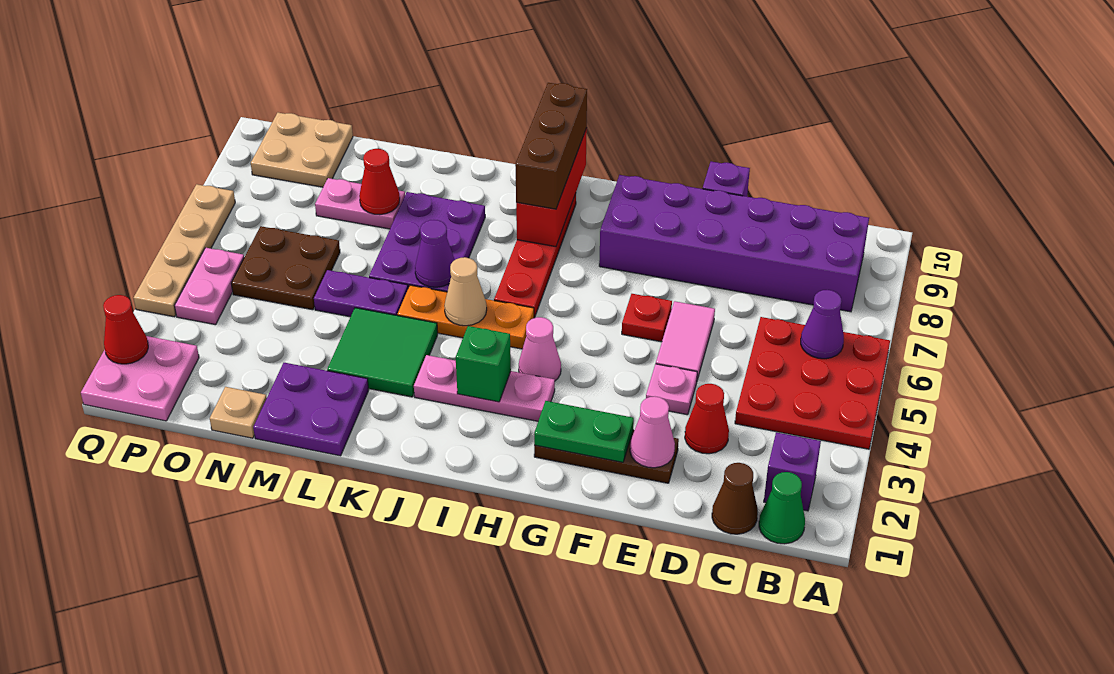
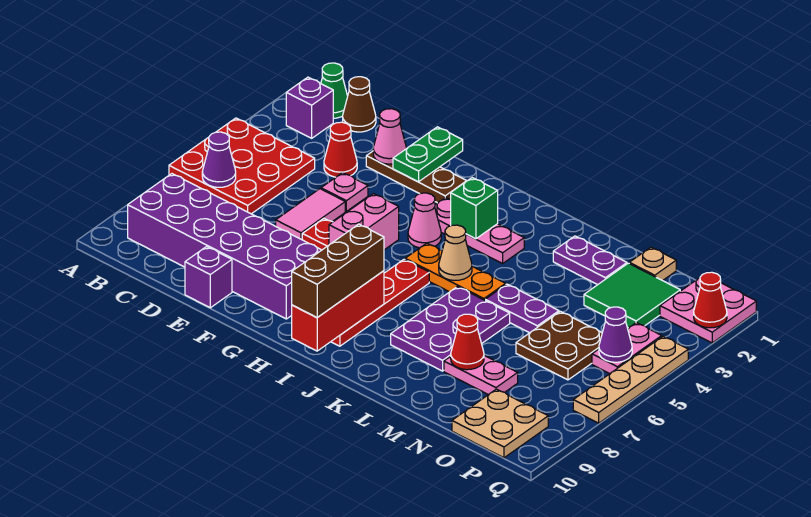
green plate F2:G2 level 2 -> green plate F1:F2 level 2
none -> pink brick G5:G6 level 1
green tile K3:L4 level 1 -> green tile N2:O3 level 1
purple cone K6 level 2 -> purple cone P5 level 2
purple plate L1:M2 level 1 -> purple plate L2:M2 level 1

